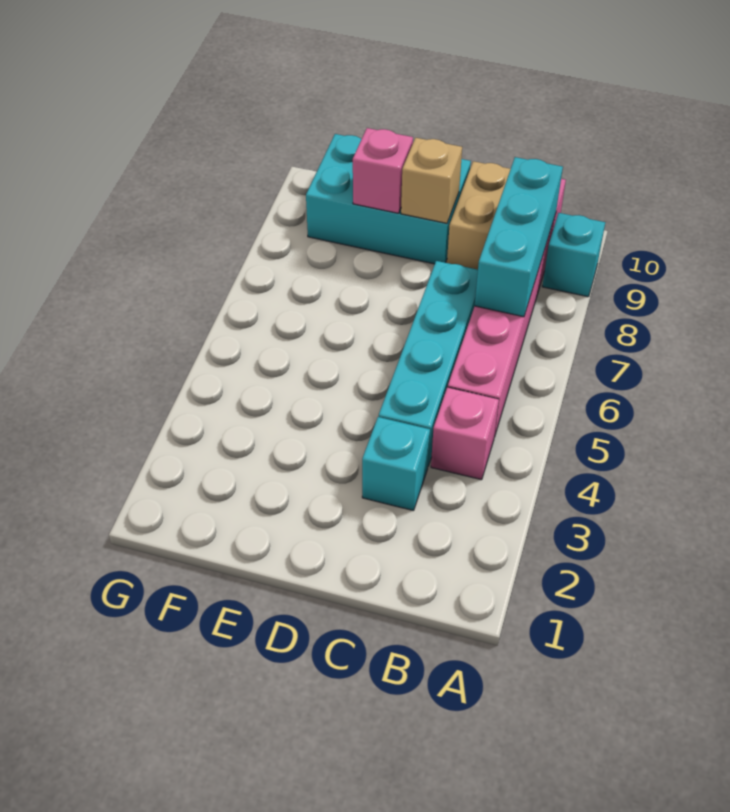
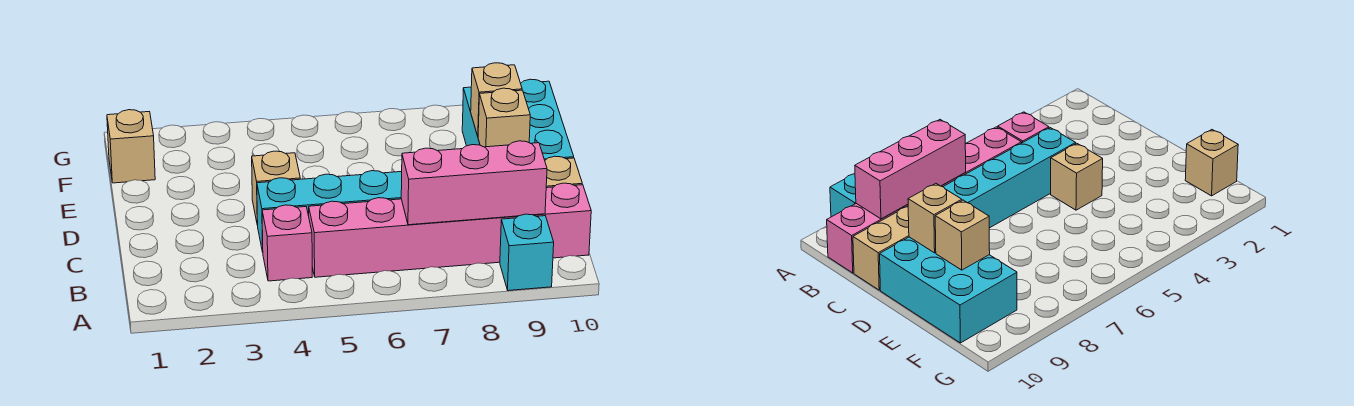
cyan brick B7:B9 level 2 -> pink brick B7:B9 level 2
cyan brick C3 level 1 -> none
none -> tan brick D4 level 1
pink brick E9 level 2 -> tan brick E9 level 2
none -> tan brick F1 level 1

